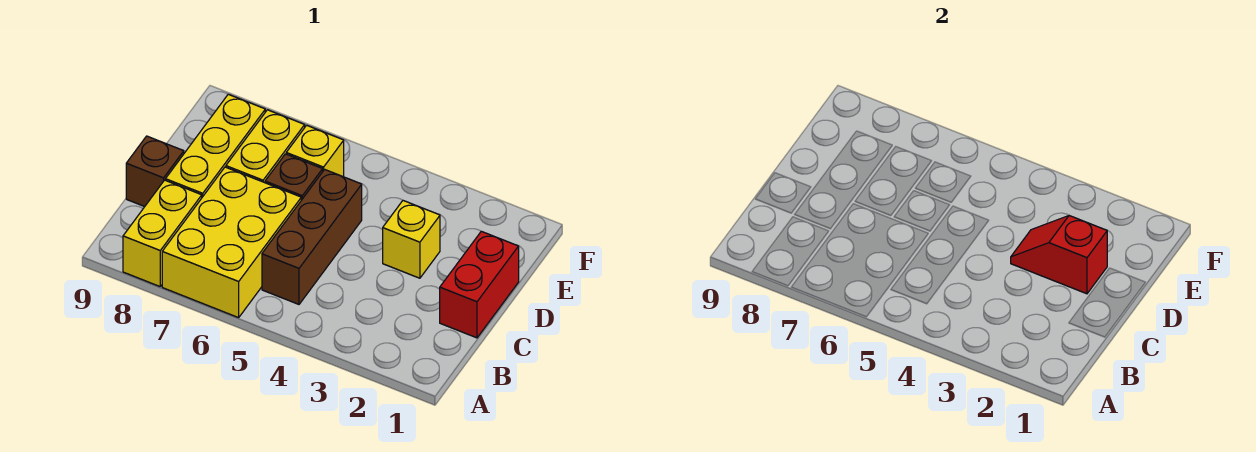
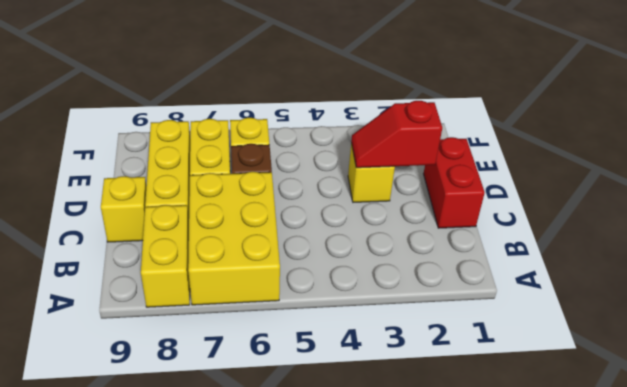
brown brick B5:D5 level 1 -> none
brown brick C9 level 1 -> yellow brick C9 level 1

